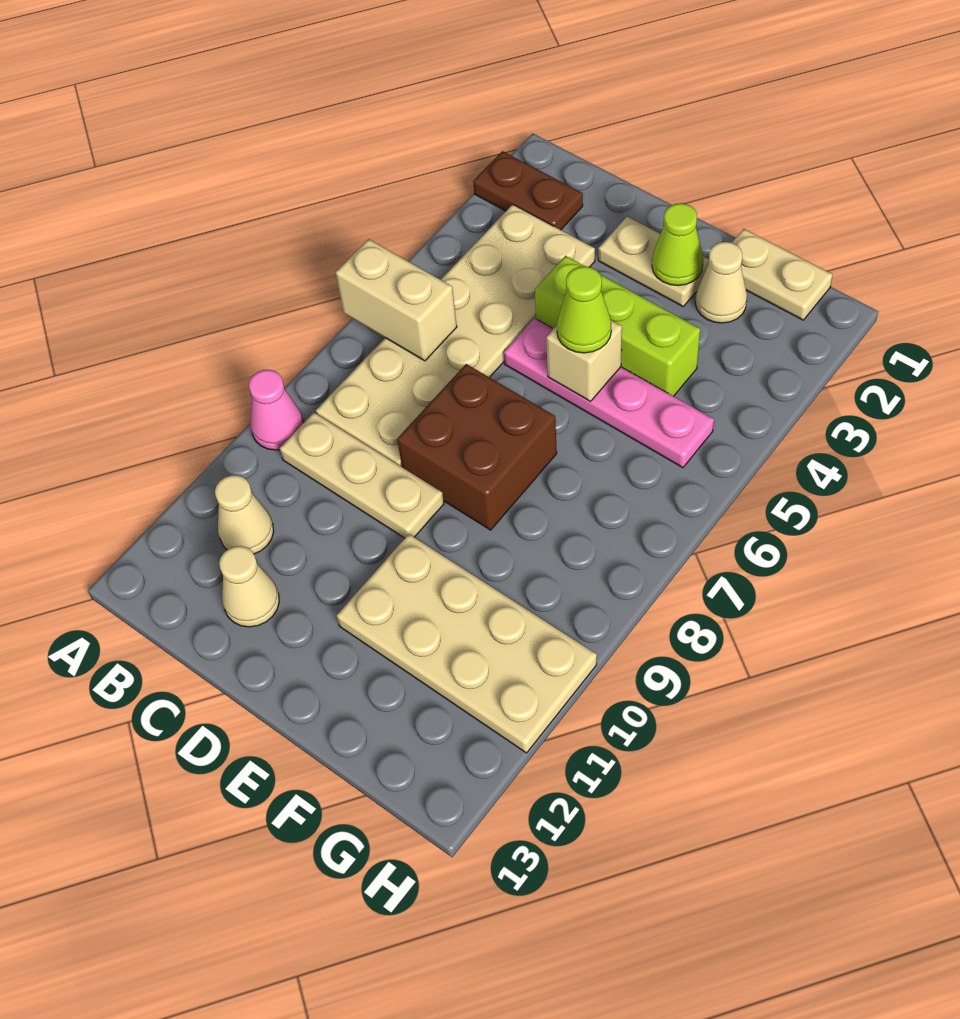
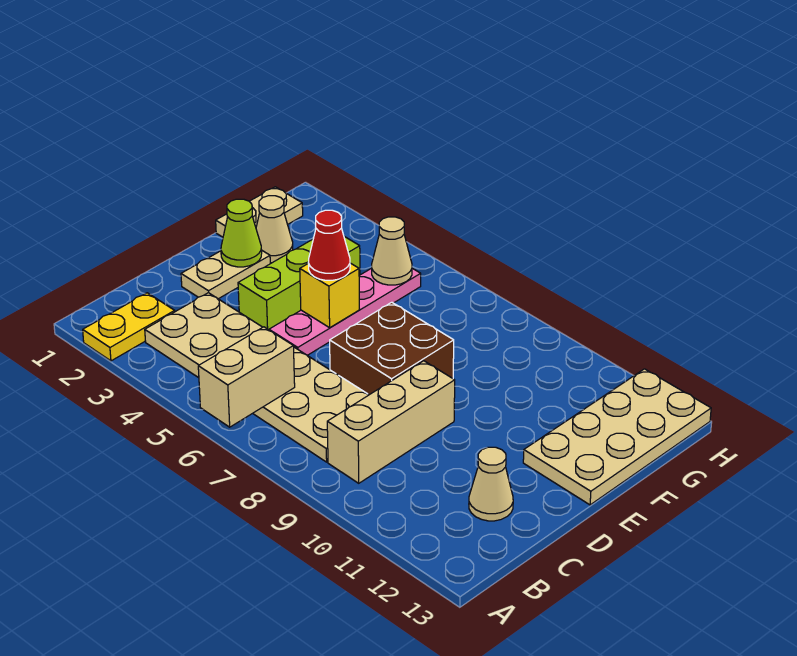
brown plate A2:B2 level 1 -> yellow plate A2:B2 level 1
pink cone A9 level 1 -> none
tan plate B9:D9 level 1 -> tan brick B9:D9 level 1
tan cone B11 level 1 -> tan cone G5 level 2
tan brick E5 level 2 -> yellow brick E5 level 2
lime cone E5 level 3 -> red cone E5 level 3
tan plate E10:H11 level 1 -> tan plate E12:H13 level 1

